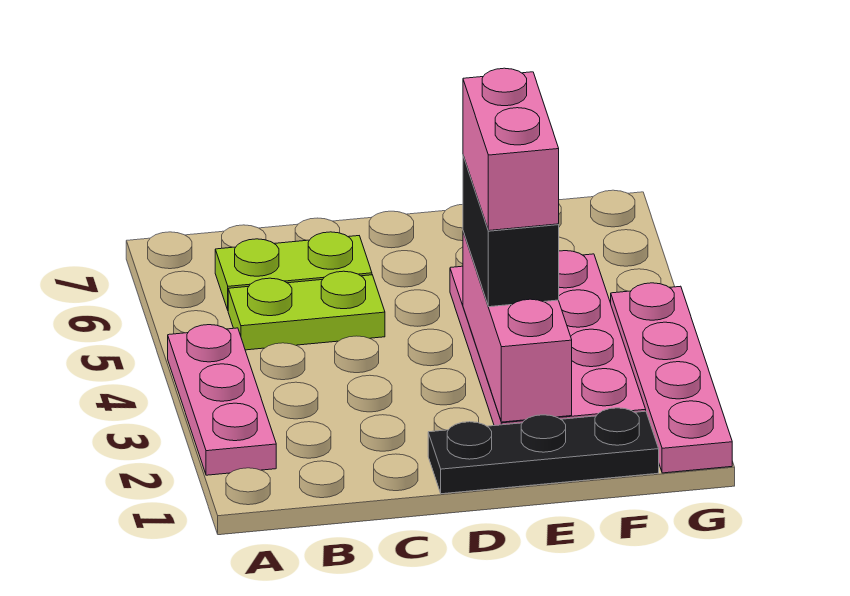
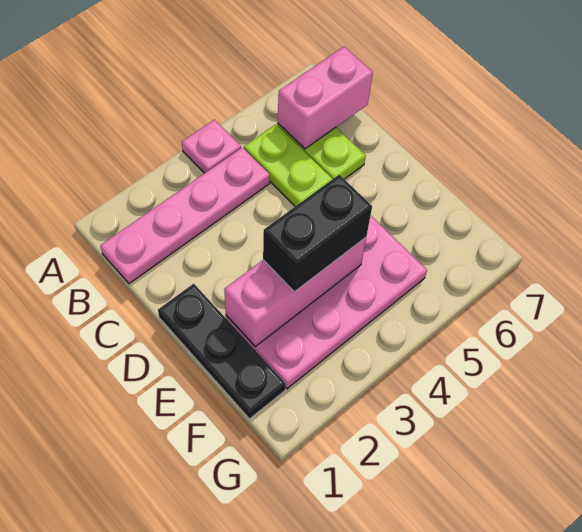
pink plate A2:A4 level 1 -> pink plate A4 level 1
pink brick E3:E4 level 4 -> pink brick B6:B7 level 2
pink plate G1:G4 level 1 -> pink plate B1:B4 level 1

